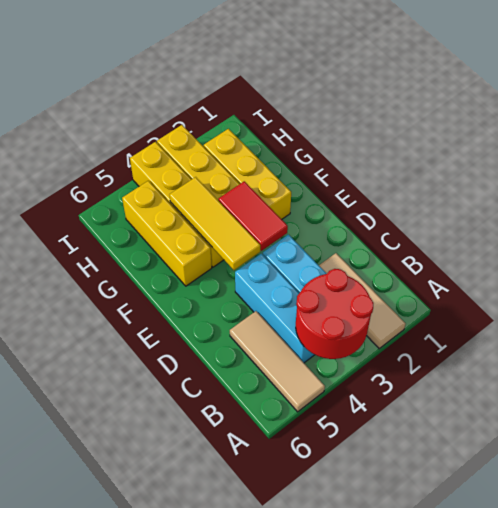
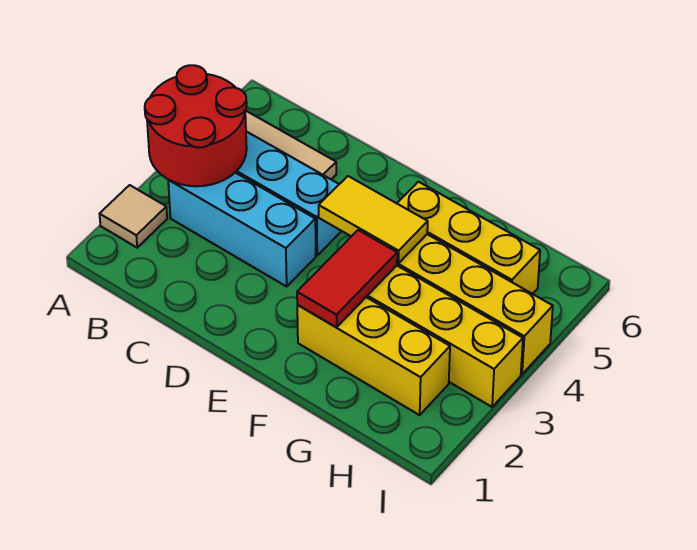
tan tile A2:C2 level 1 -> tan tile A2 level 1
red tile E3:F3 level 2 -> red tile F2:F3 level 2
yellow tile E4:G4 level 2 -> yellow tile E4:F4 level 2

